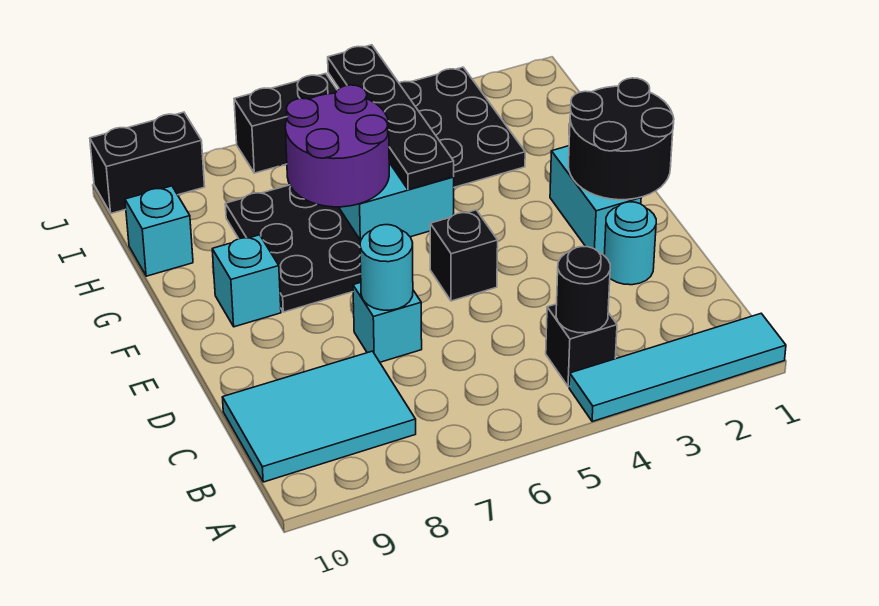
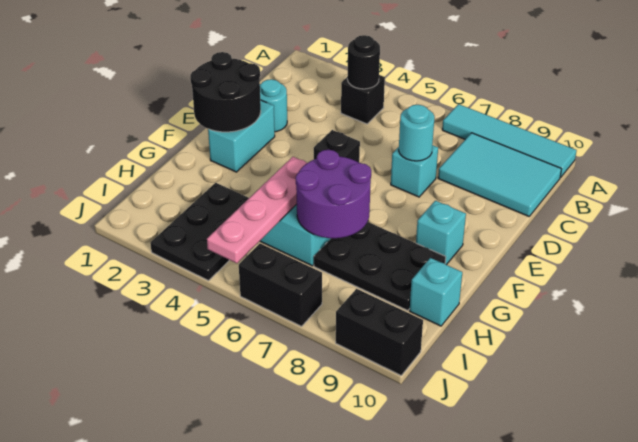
cyan tile A1:A4 level 1 -> cyan tile A7:A10 level 1
black plate F7:H8 level 1 -> black plate G7:H9 level 1
black plate G5:J5 level 2 -> pink plate G5:J5 level 2

